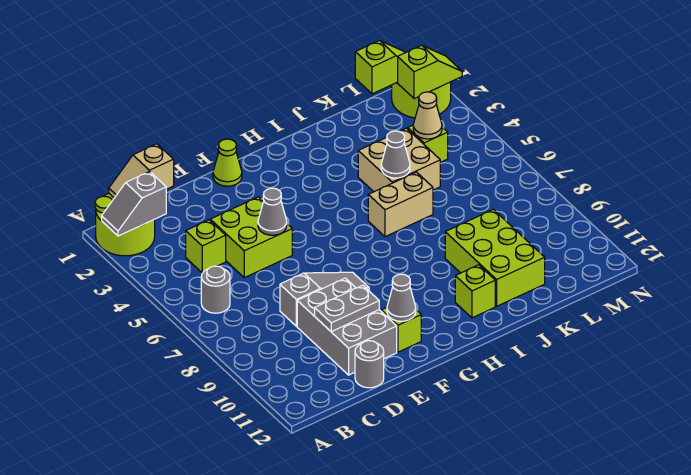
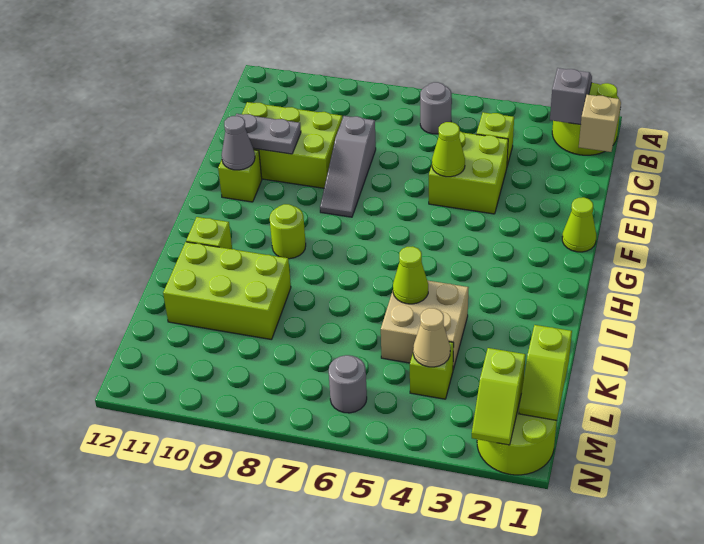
grey brick D9:E11 level 1 -> lime brick D9:E11 level 1
grey plate D10:E10 level 2 -> grey plate E10:E11 level 2
grey round brick D12 level 1 -> grey round brick M6 level 1
grey cone E5 level 2 -> lime cone E5 level 2
none -> lime round brick H9 level 1
tan brick I6:J6 level 1 -> none
grey cone J5 level 2 -> lime cone J5 level 2

